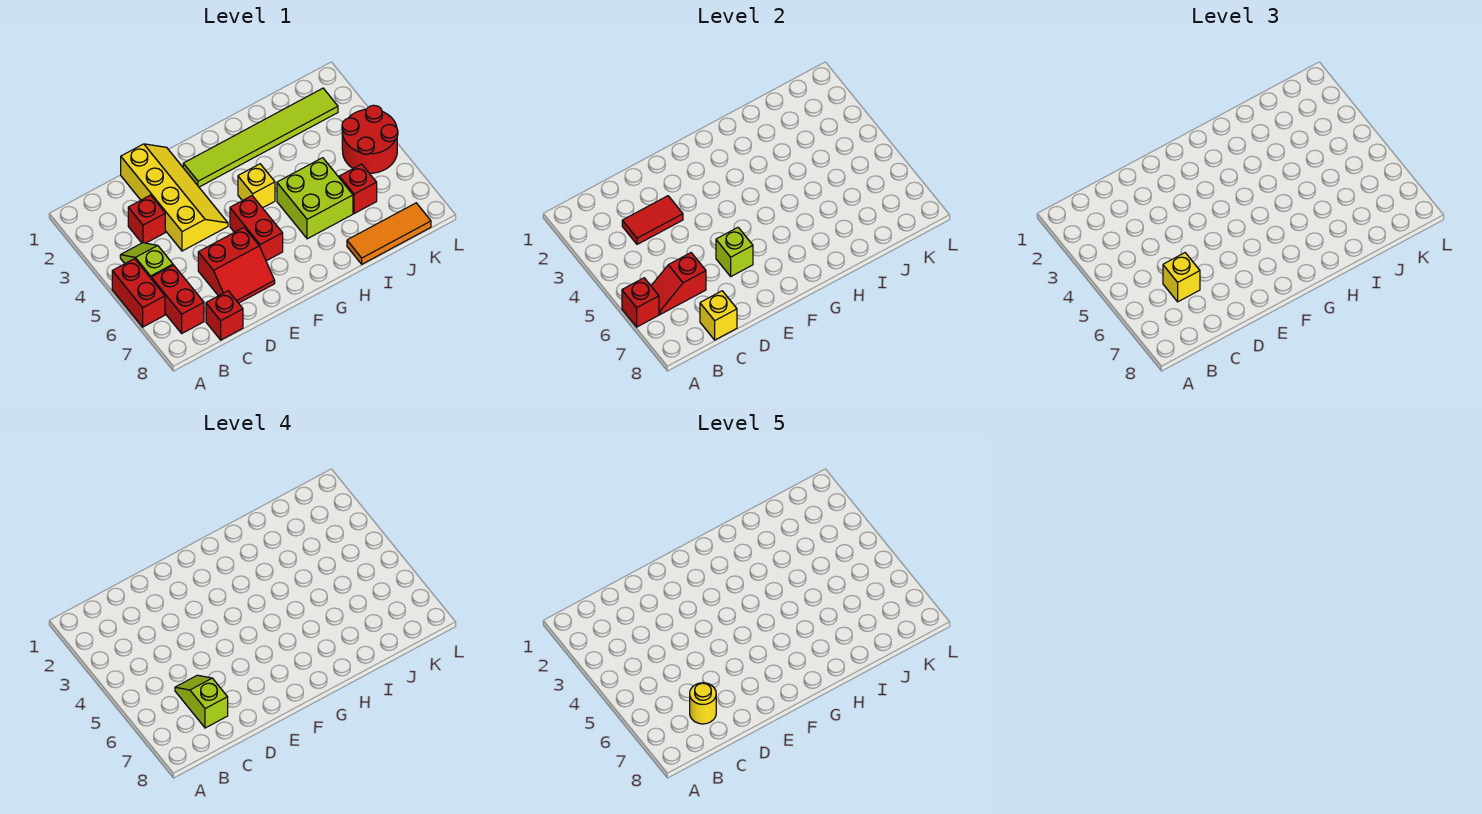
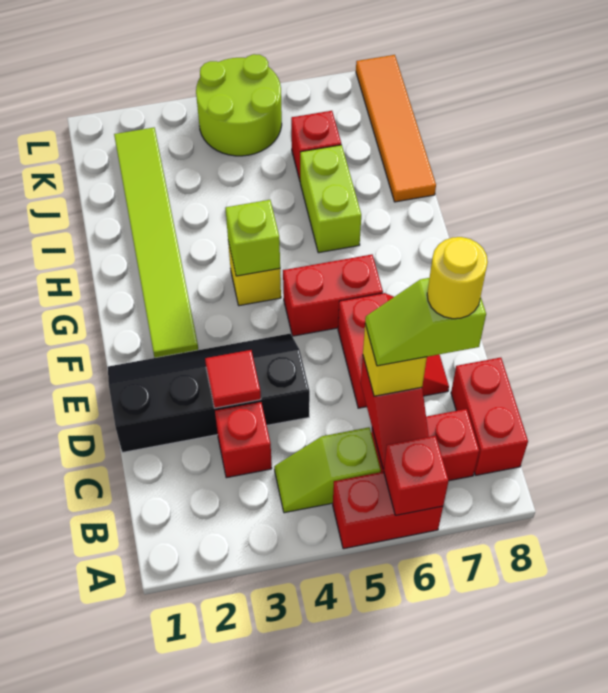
red tile C3:D3 level 2 -> red tile D3 level 2
red brick C8 level 1 -> red brick B8:C8 level 1
yellow brick C8 level 2 -> none
yellow slope D1:E4 level 1 top D -> black slope D1:E4 level 1 top D
lime brick E6 level 2 -> lime brick G4 level 2
lime brick H5:I6 level 1 -> lime brick H6:I6 level 1
orange tile I8:K8 level 1 -> orange tile I8:L8 level 1
red round brick K4:L5 level 1 -> lime round brick K4:L5 level 1

